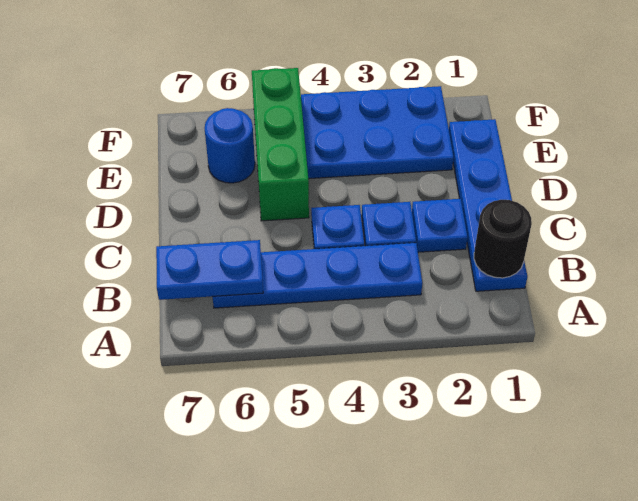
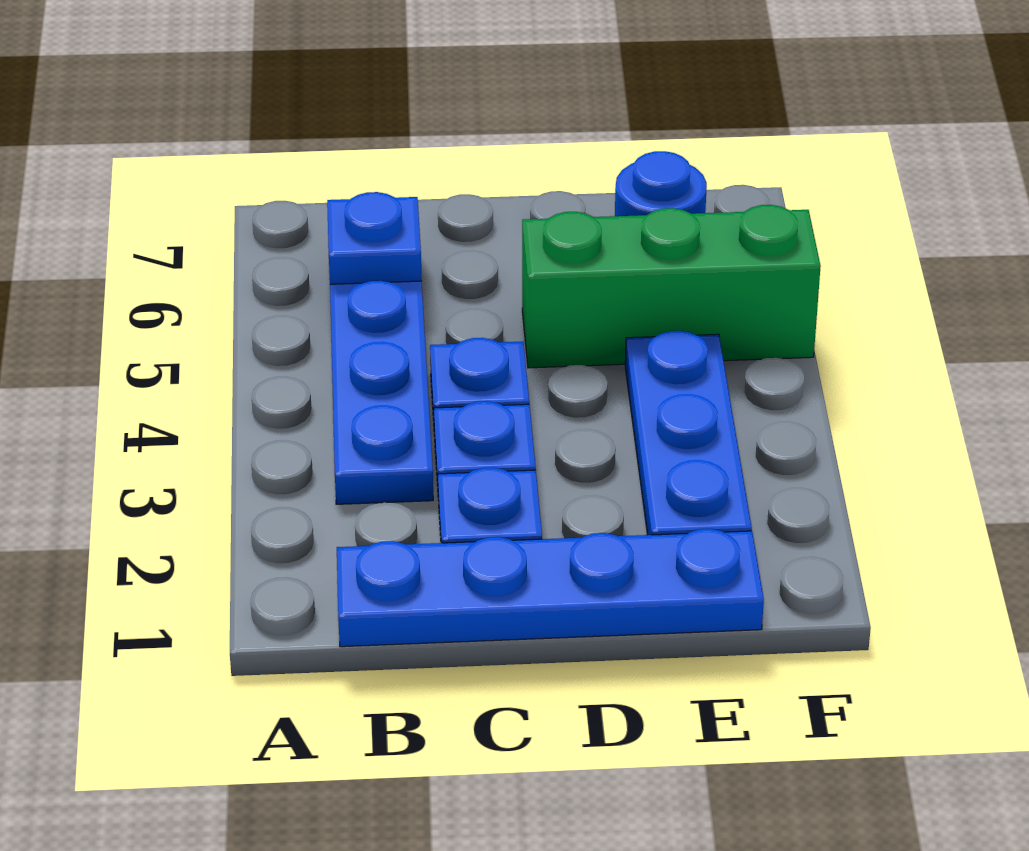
black round brick B1 level 2 -> none
blue plate B6:B7 level 2 -> blue plate B6 level 2
blue plate E2:F4 level 1 -> blue plate E2:E4 level 1

